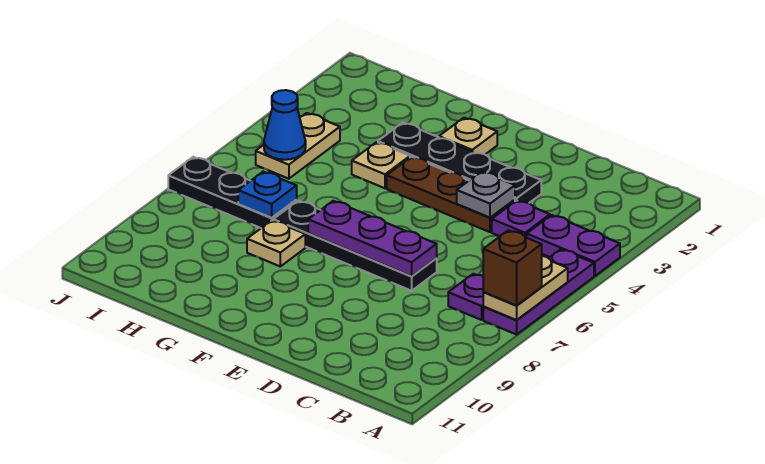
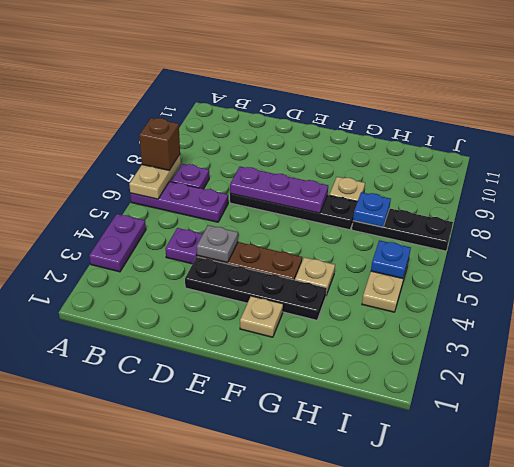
purple plate A4:B4 level 1 -> purple plate A3:A4 level 1
purple plate A5:A7 level 1 -> purple plate A6:C6 level 1
blue cone I5 level 2 -> blue plate I5 level 2

